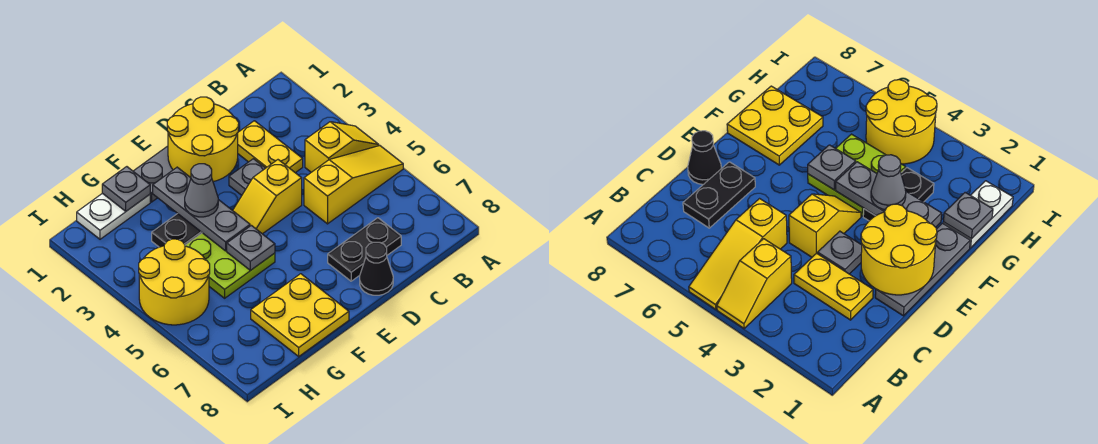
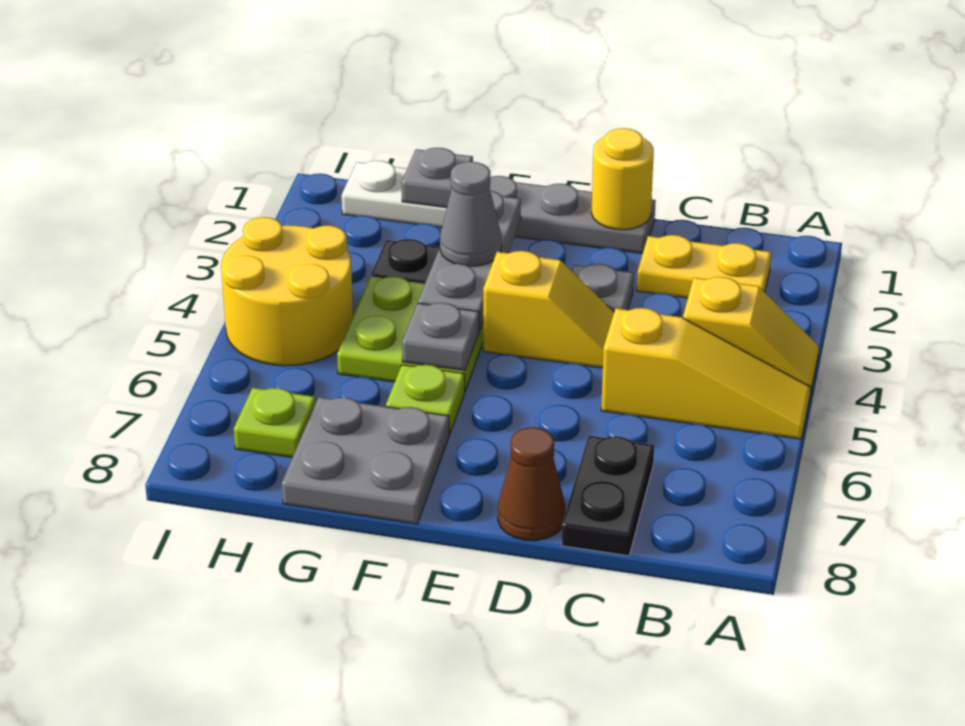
yellow plate C2:C3 level 1 -> yellow plate B2:C2 level 1
black plate C7:D7 level 1 -> black plate C7:C8 level 1
yellow round brick D1:E2 level 2 -> yellow round brick D1 level 2
yellow slope D4:E4 level 1 top D -> yellow slope D4:E4 level 1 top E
black cone D8 level 1 -> brown cone D8 level 1
none -> lime plate F6 level 1
yellow plate F7:G8 level 1 -> grey plate F7:G8 level 1
none -> lime plate H7 level 1

